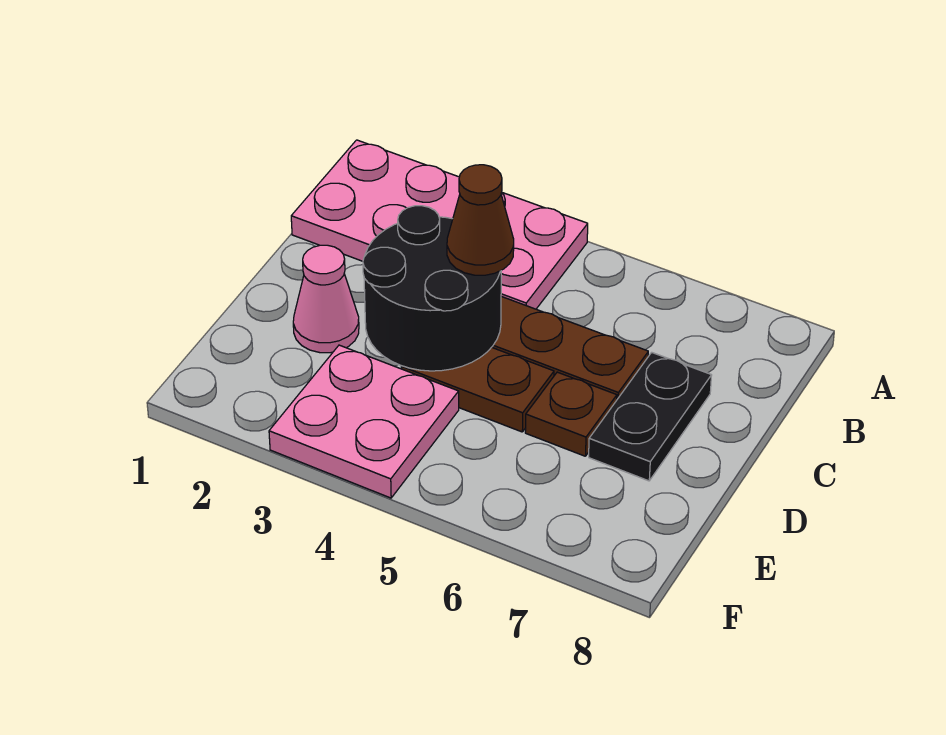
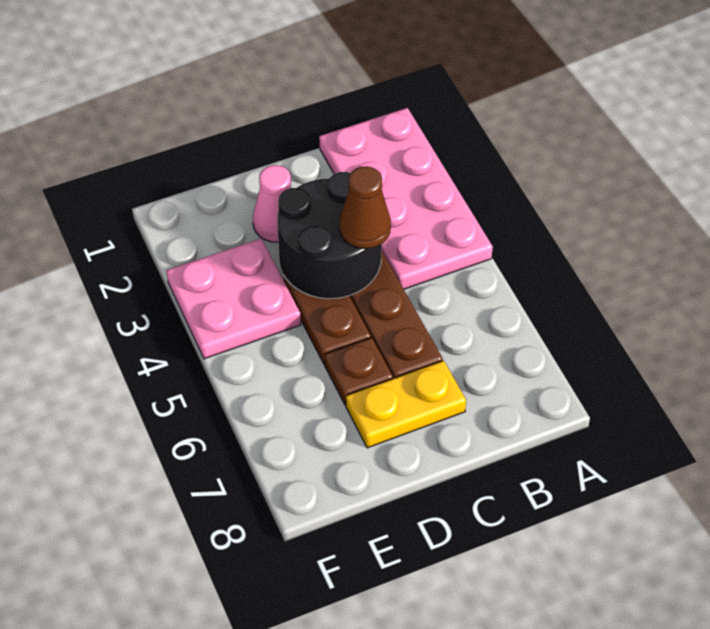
black plate C7:D7 level 1 -> yellow plate C7:D7 level 1

